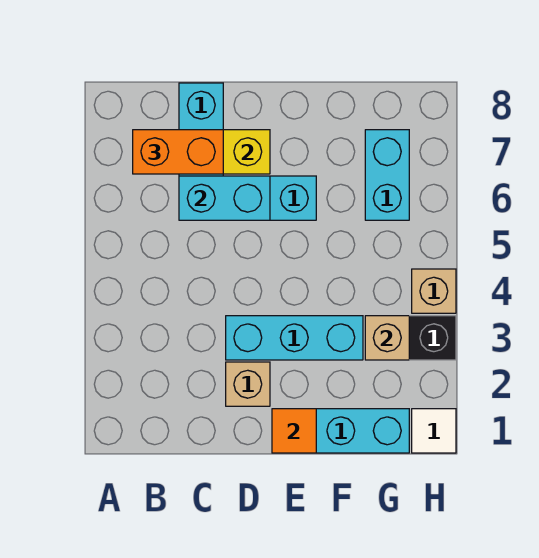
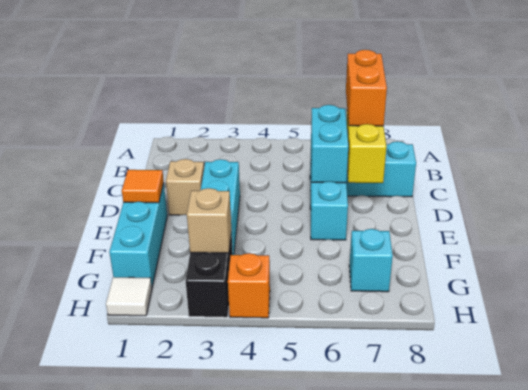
cyan brick G6:G7 level 1 -> cyan brick G7 level 1
tan brick H4 level 1 -> orange brick H4 level 1

